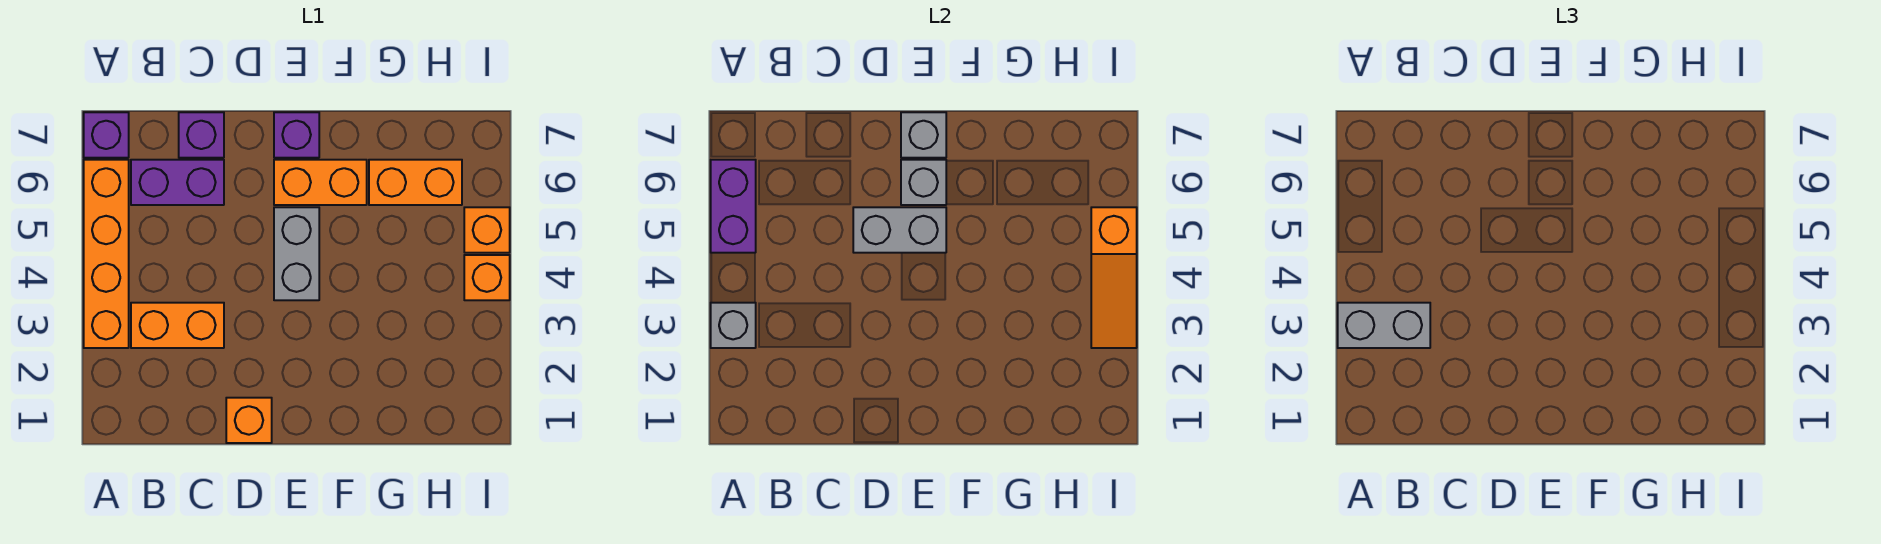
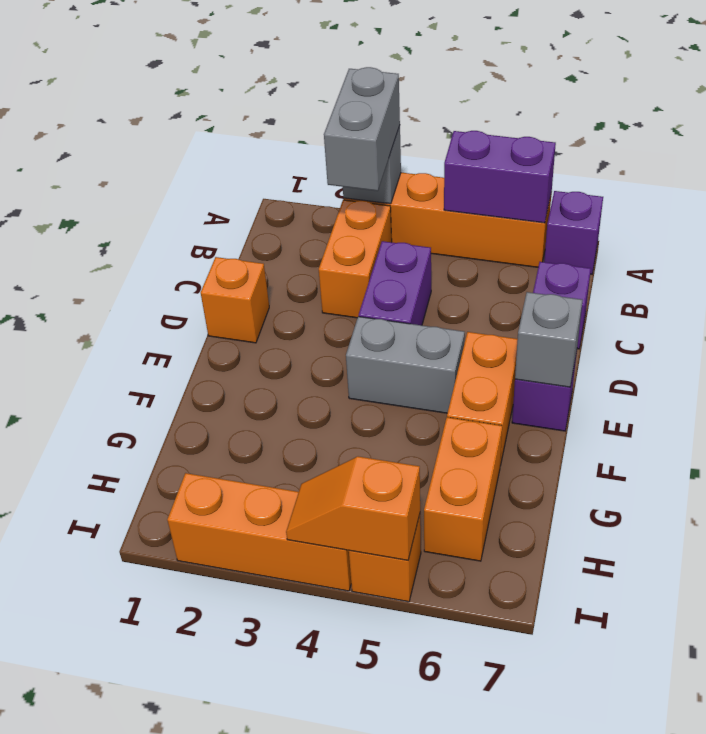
purple brick B6:C6 level 1 -> purple brick C4:D4 level 1
grey brick D5:E5 level 2 -> none
grey brick E6 level 2 -> none
orange slope I3:I5 level 2 top 5 -> orange slope I4:I5 level 2 top 5
orange brick I4 level 1 -> orange brick I2:I4 level 1

